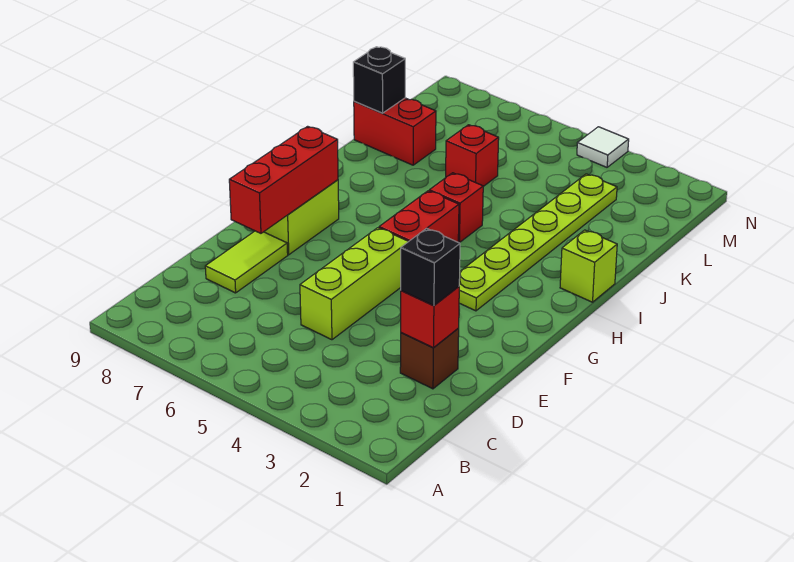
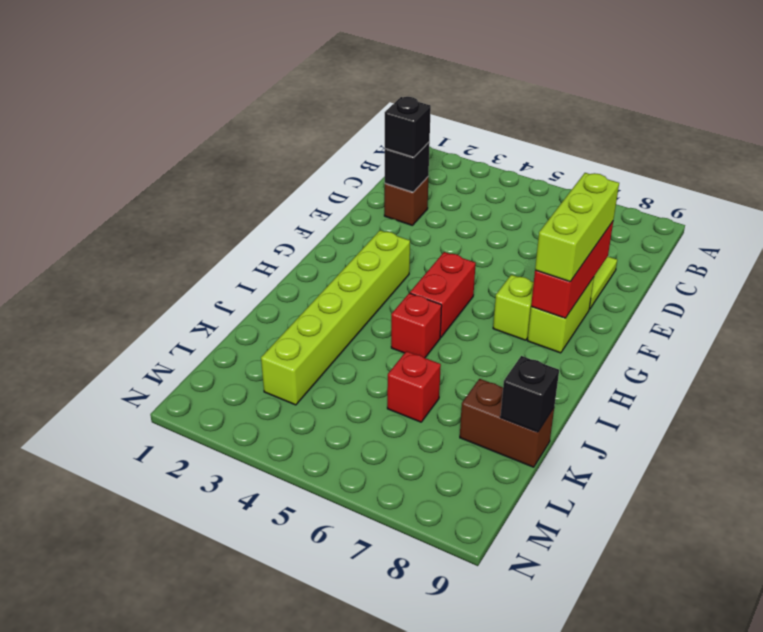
red brick D2 level 2 -> black brick D2 level 2
lime brick D5:F5 level 1 -> lime brick E8:G8 level 3
lime plate G3:L3 level 1 -> lime brick G3:L3 level 1
lime brick I1 level 1 -> lime brick G7 level 1
red brick K8:K9 level 1 -> brown brick K8:K9 level 1
white tile N4 level 1 -> none

